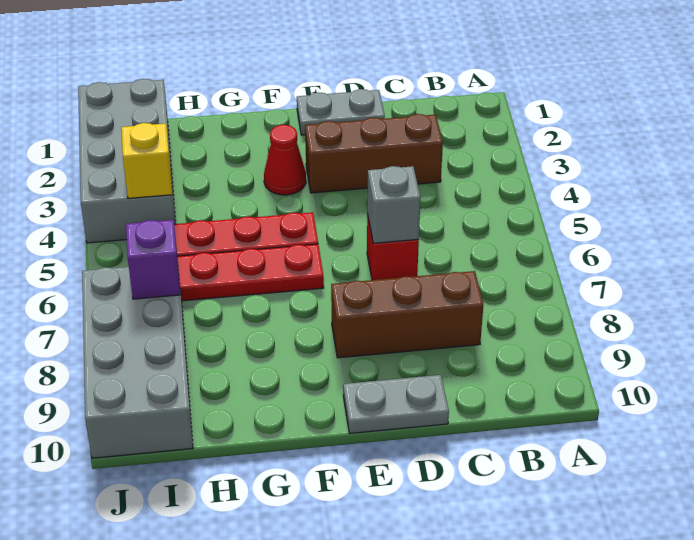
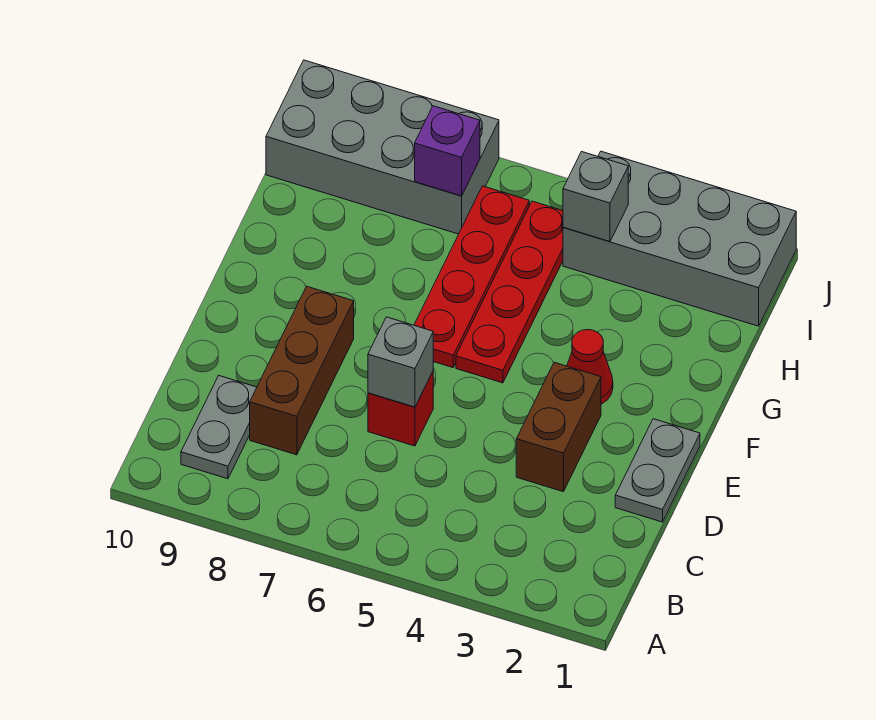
brown brick C3:E3 level 1 -> brown brick D3:E3 level 1
grey plate D10:E10 level 1 -> grey plate B9:C9 level 1
yellow brick I4 level 2 -> grey brick I4 level 2

